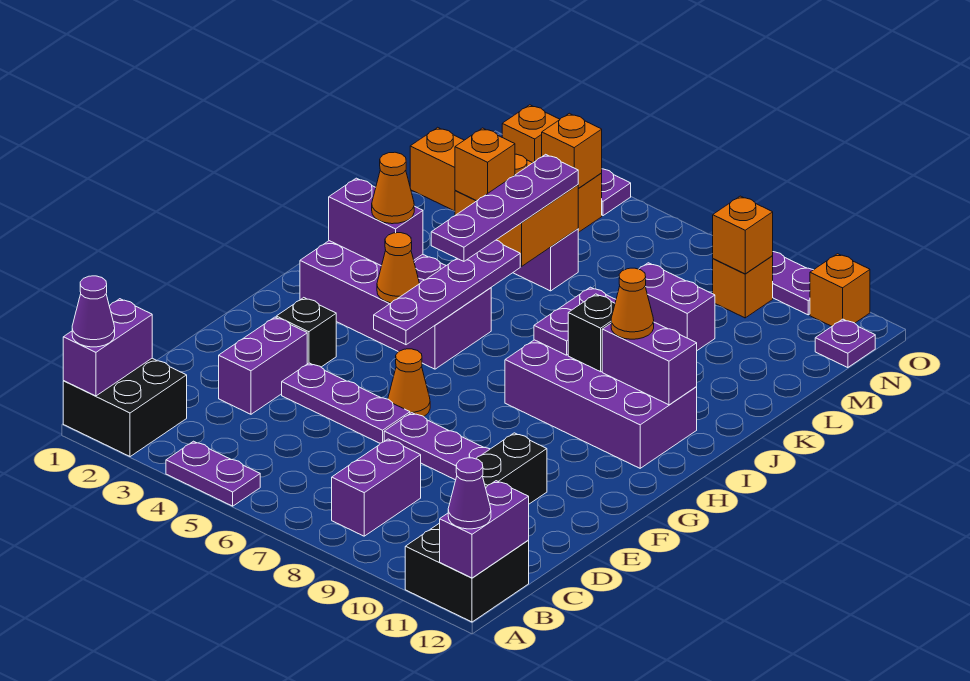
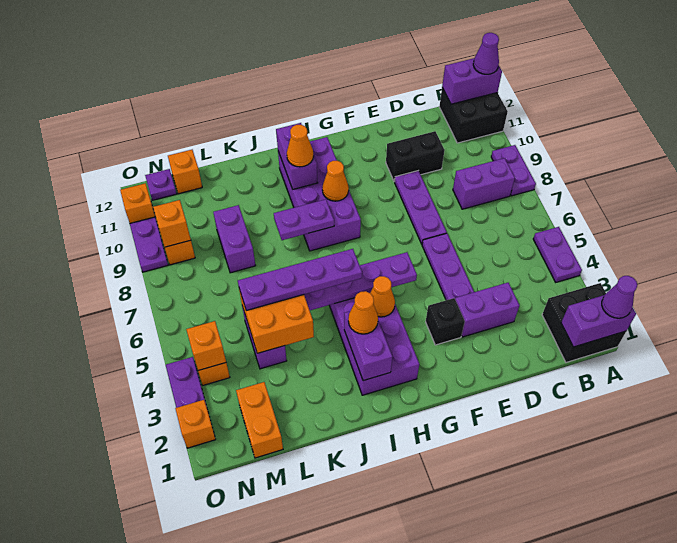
none -> purple plate A8:A9 level 1
orange cone F6 level 1 -> orange cone H9 level 2
black brick I9 level 2 -> none
orange brick K4 level 3 -> orange brick M12 level 1

